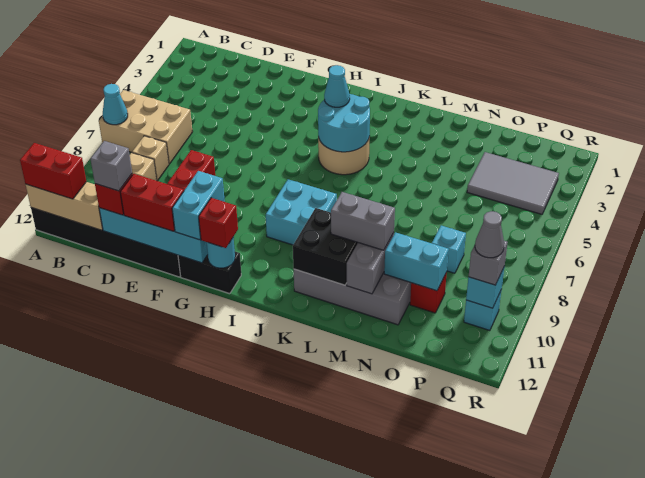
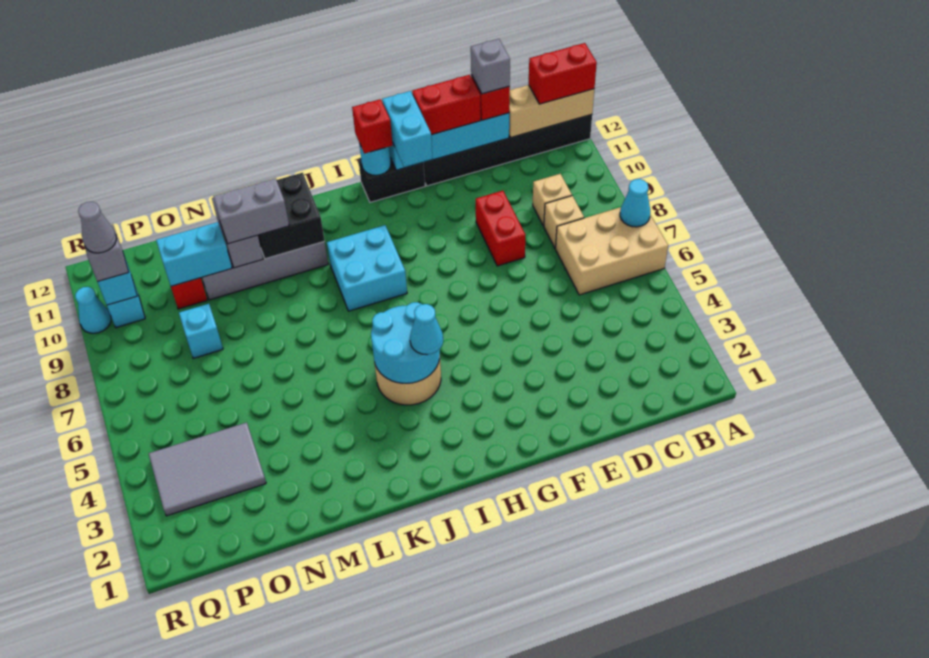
none -> cyan cone R10 level 1

